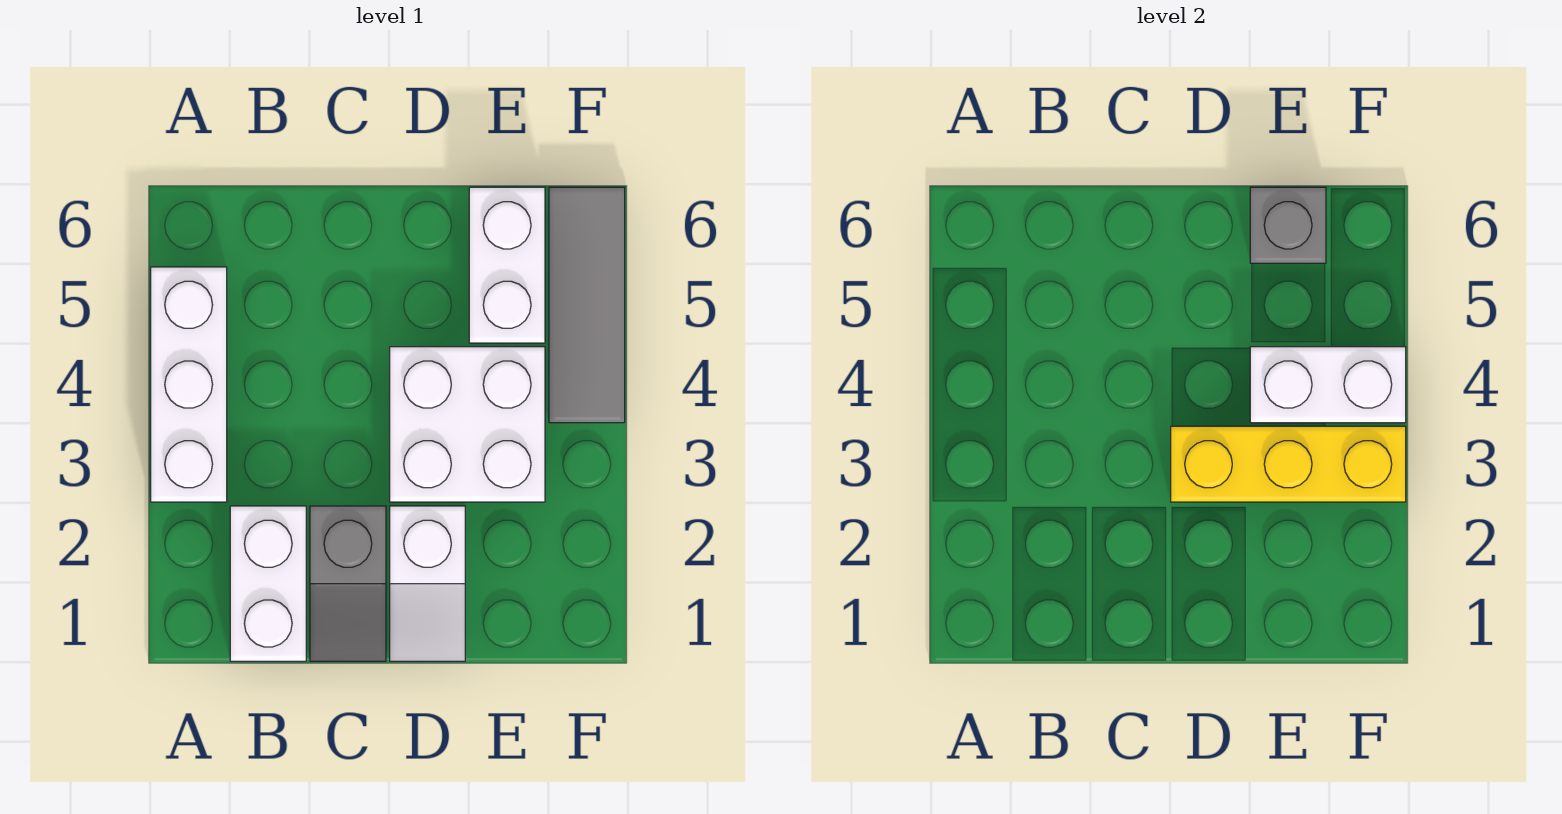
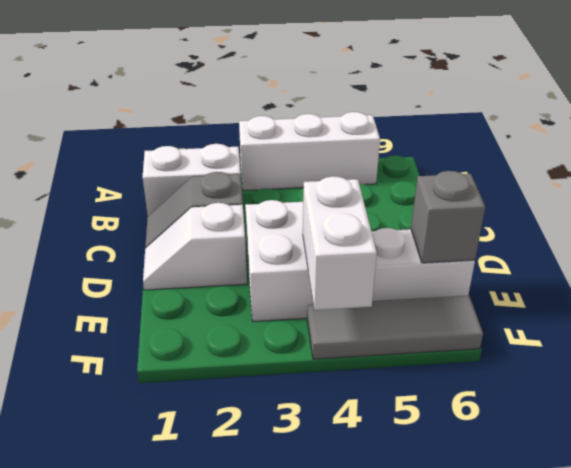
yellow brick D3:F3 level 2 -> none

